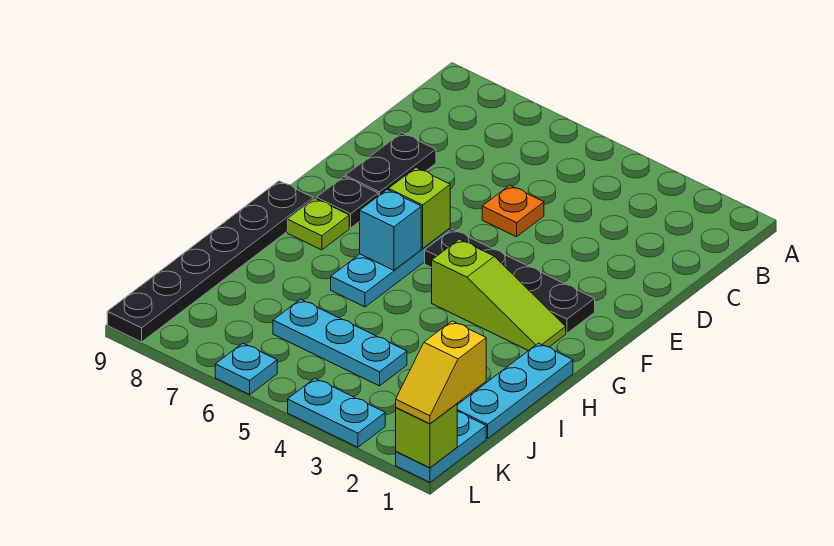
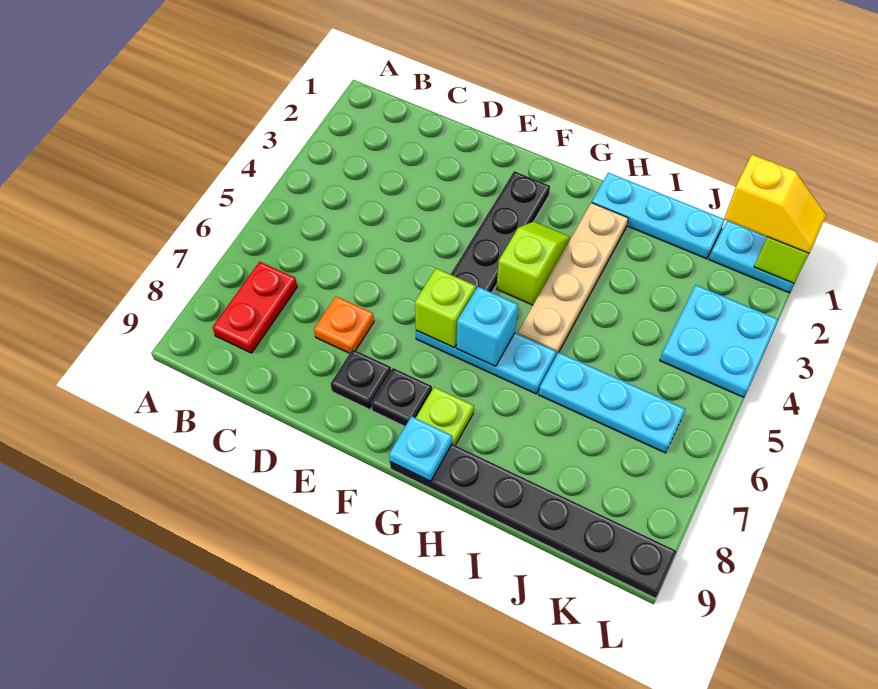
none -> red plate B7:B8 level 1
orange plate D5 level 1 -> orange plate D7 level 1
black plate D8:E8 level 1 -> black plate E8 level 1
lime slope G2:G4 level 1 top 4 -> lime slope G3:G4 level 1 top 4
none -> tan plate H2:H5 level 1
cyan plate J4:J6 level 1 -> cyan plate I6:K6 level 1
cyan plate L3:L4 level 1 -> cyan plate K3:L4 level 1
cyan plate L6 level 1 -> cyan plate G9 level 2

